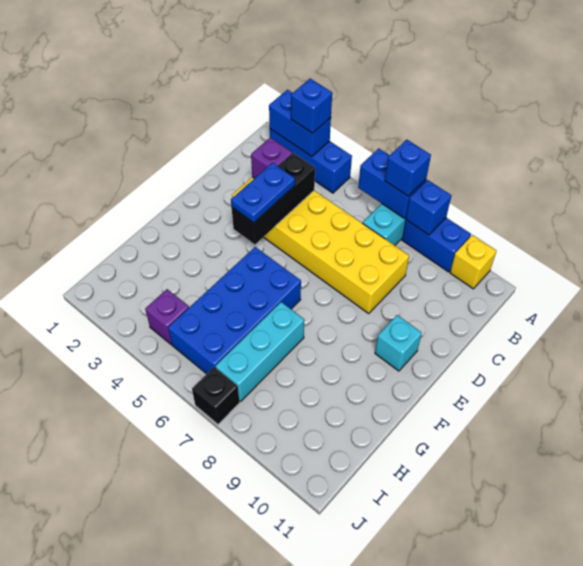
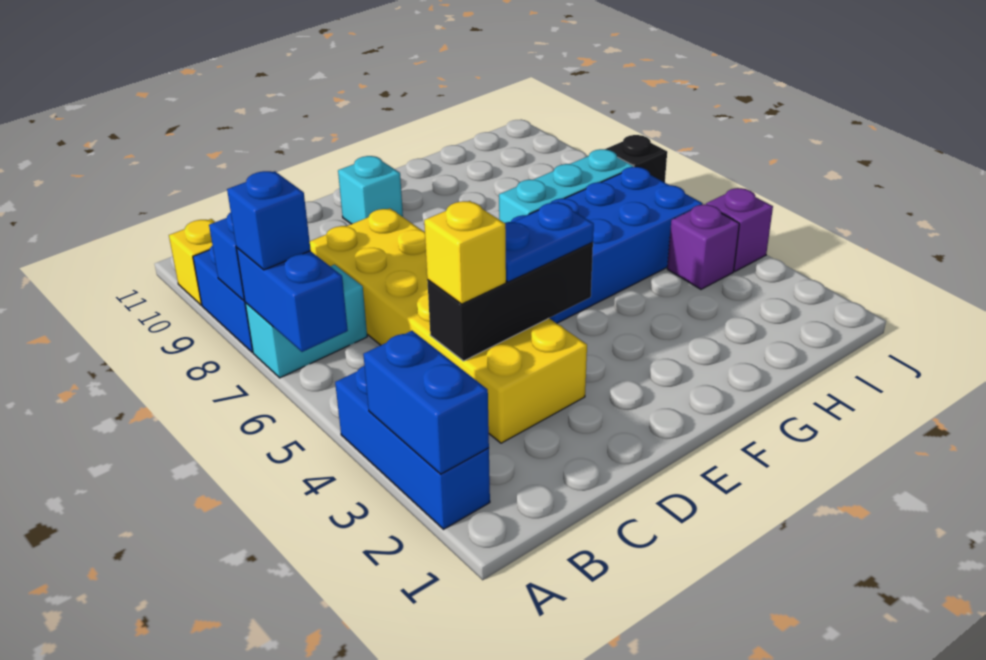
blue brick A3 level 3 -> none
purple brick C3 level 2 -> purple brick J4 level 1
none -> yellow brick C4 level 3

